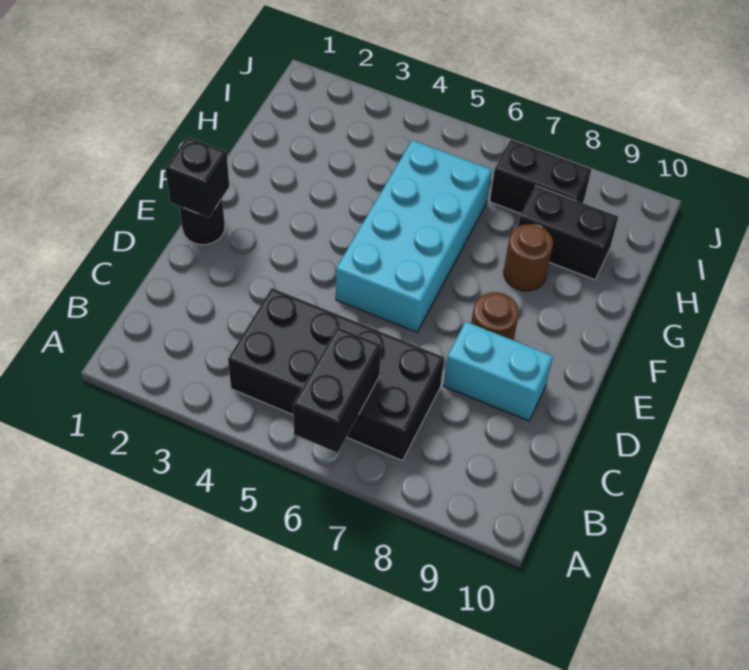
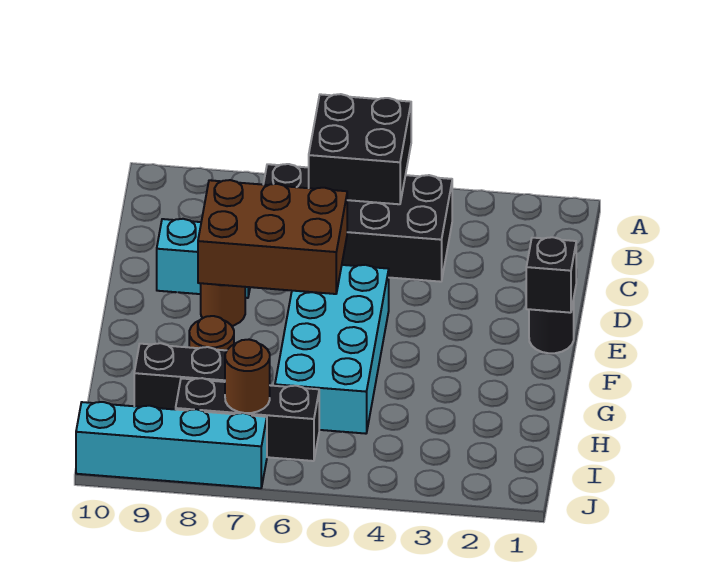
black brick A6:B6 level 2 -> black brick A5:B6 level 2
none -> brown brick D6:E8 level 2
black brick I7:I8 level 1 -> black brick I6:I8 level 1
none -> brown round brick I7 level 2
none -> cyan brick J7:J10 level 1

